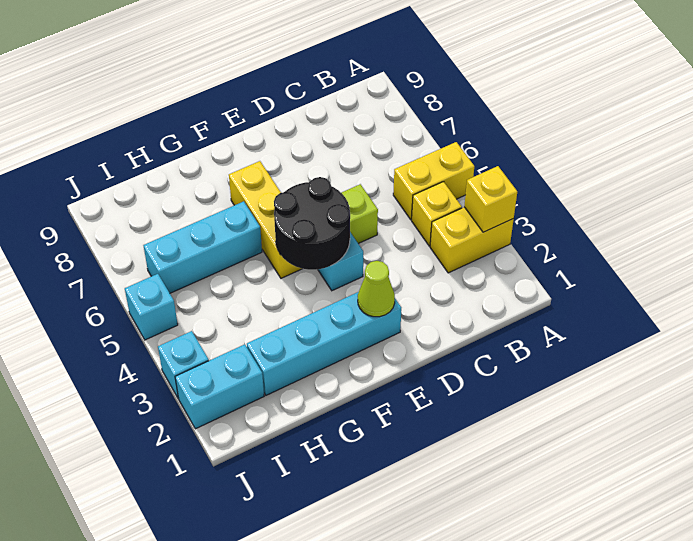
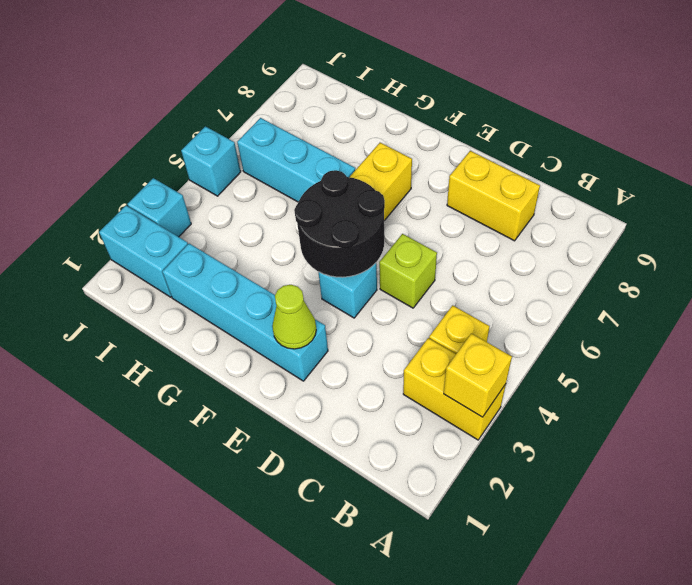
yellow brick A5:B5 level 1 -> yellow brick C8:D8 level 1

